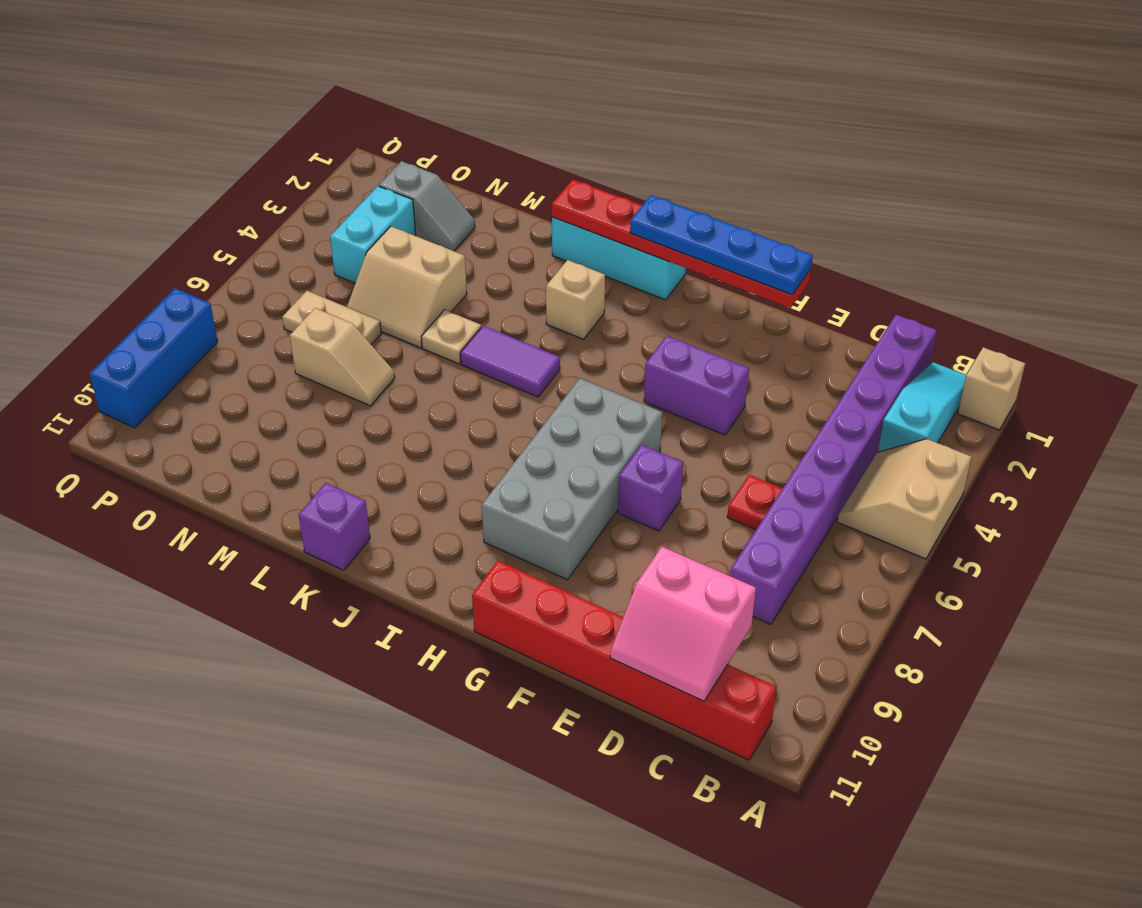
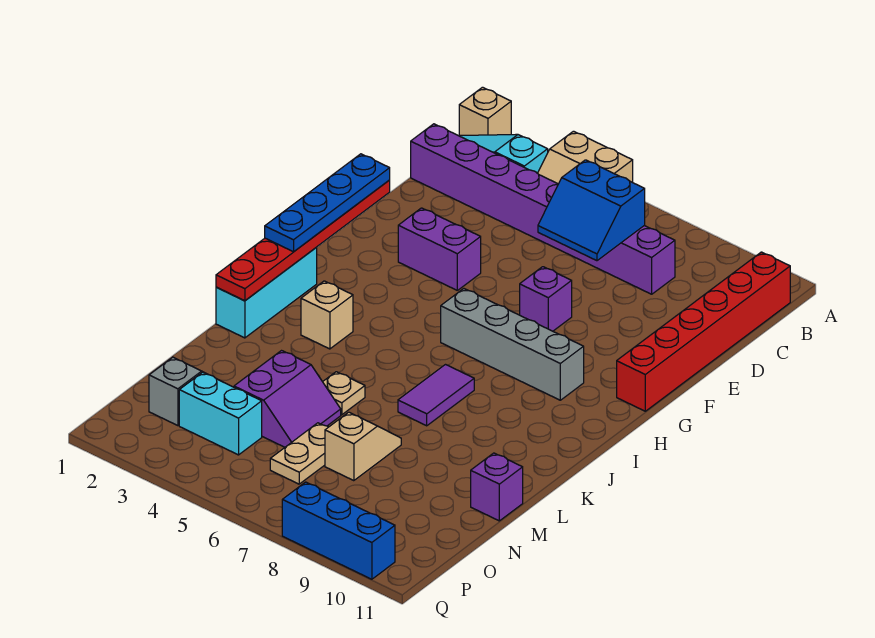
none -> blue slope C6:D7 level 2 top C
pink slope C10:D11 level 2 top 10 -> none
red plate D6 level 1 -> none
purple brick F4:G4 level 1 -> purple brick F3:F4 level 1
grey brick G6:H9 level 1 -> grey brick H6:H9 level 1
purple tile J5:K5 level 1 -> purple tile J7:K7 level 1
purple brick K11 level 1 -> purple brick M11 level 1
tan slope M4:N5 level 1 top 4 -> purple slope M4:N5 level 1 top 4

